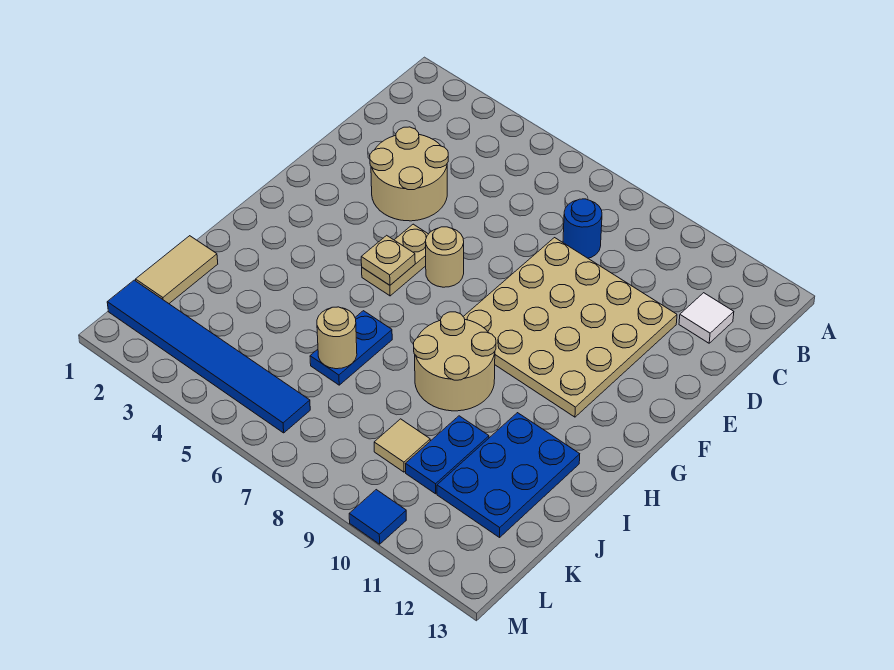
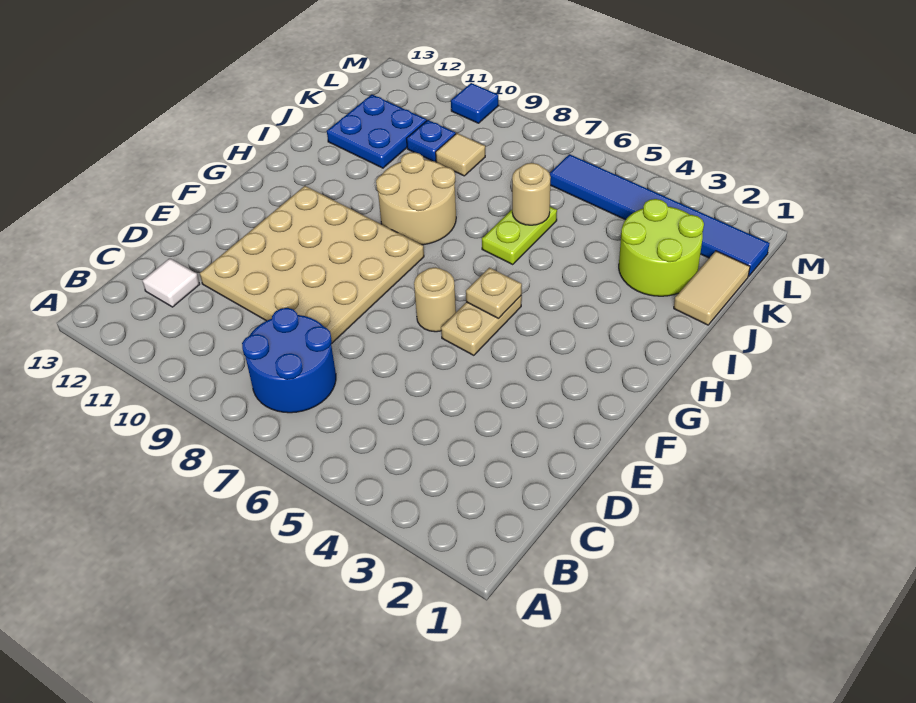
blue round brick C8 level 1 -> blue round brick B7:C8 level 1
tan round brick D3:E4 level 1 -> none
blue plate I6:J6 level 1 -> lime plate I6:J6 level 1
blue plate I11:K12 level 1 -> blue plate J11:K12 level 1
none -> lime round brick J2:K3 level 1
blue plate J10:K10 level 1 -> blue plate K10 level 1

